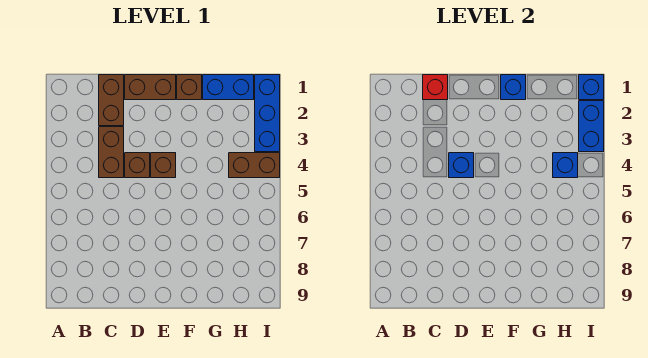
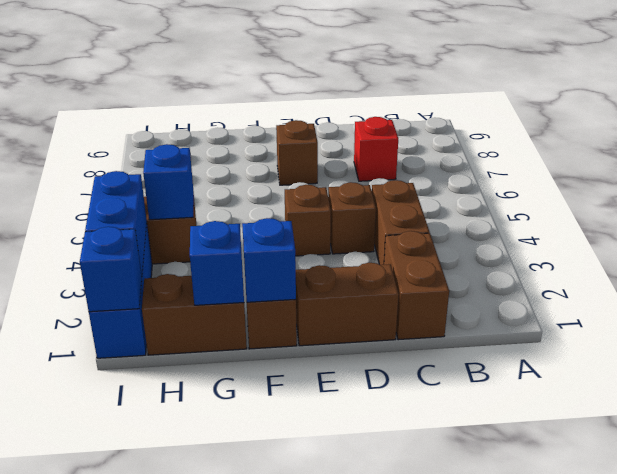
red brick C1 level 2 -> red brick C7 level 1
blue brick D4 level 2 -> blue brick G1 level 2
none -> brown brick E7 level 1
blue brick G1:H1 level 1 -> brown brick G1:H1 level 1

